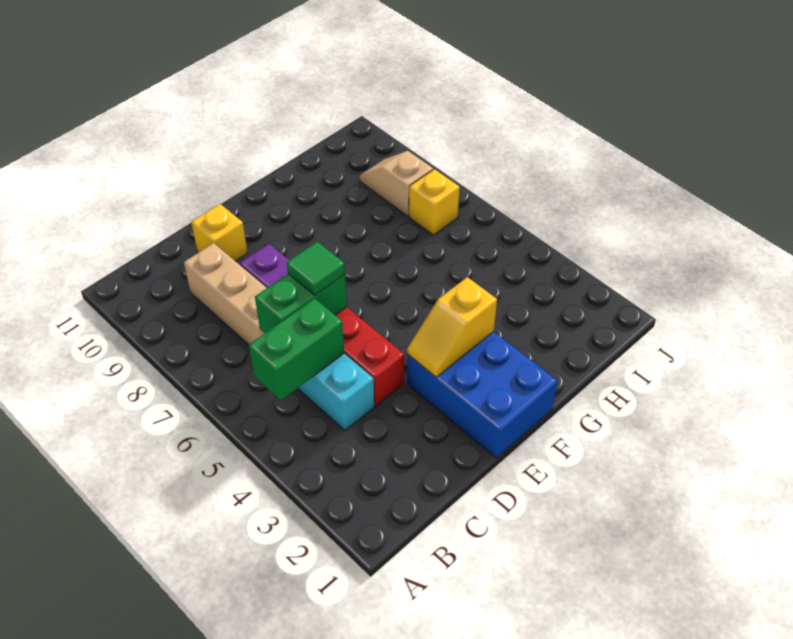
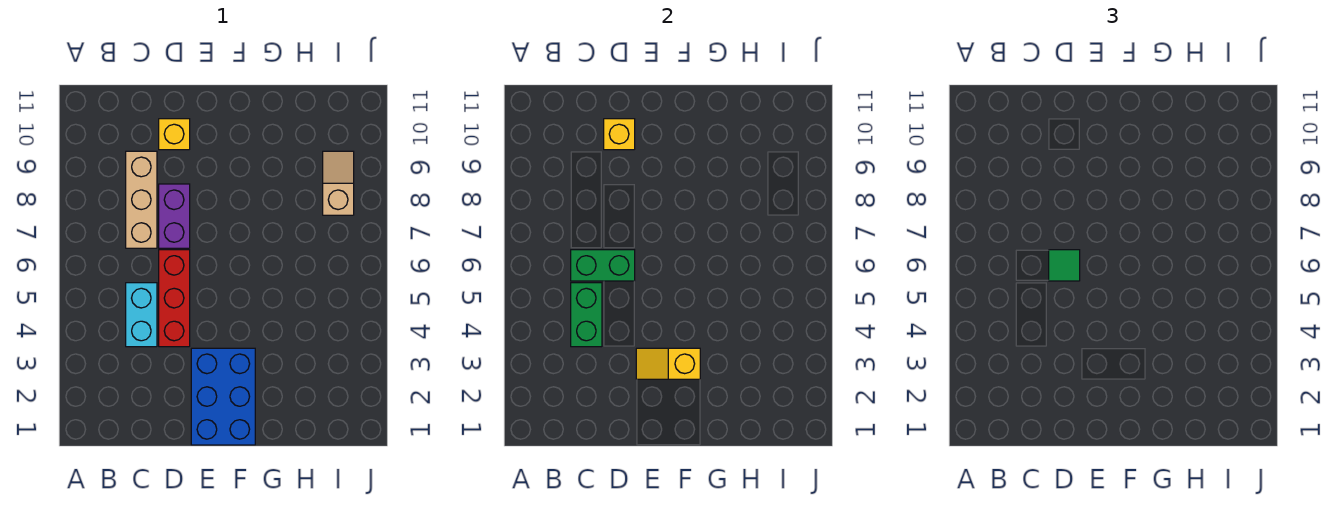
green brick B5:C5 level 2 -> green brick C4:C5 level 2
yellow brick I7 level 1 -> yellow brick D10 level 2

